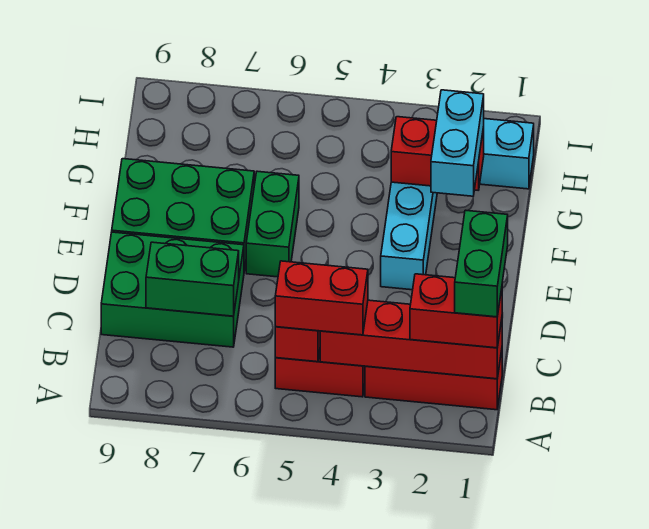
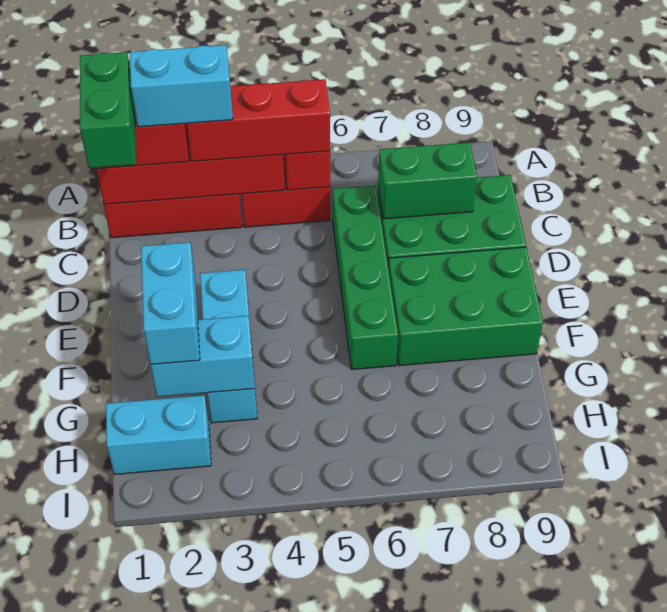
none -> cyan brick B2:B3 level 4
red brick B4:B5 level 3 -> red brick B3:B5 level 3
green brick E6:F6 level 1 -> green brick C6:F6 level 1
red brick G2:G3 level 2 -> cyan brick G2:G3 level 2

